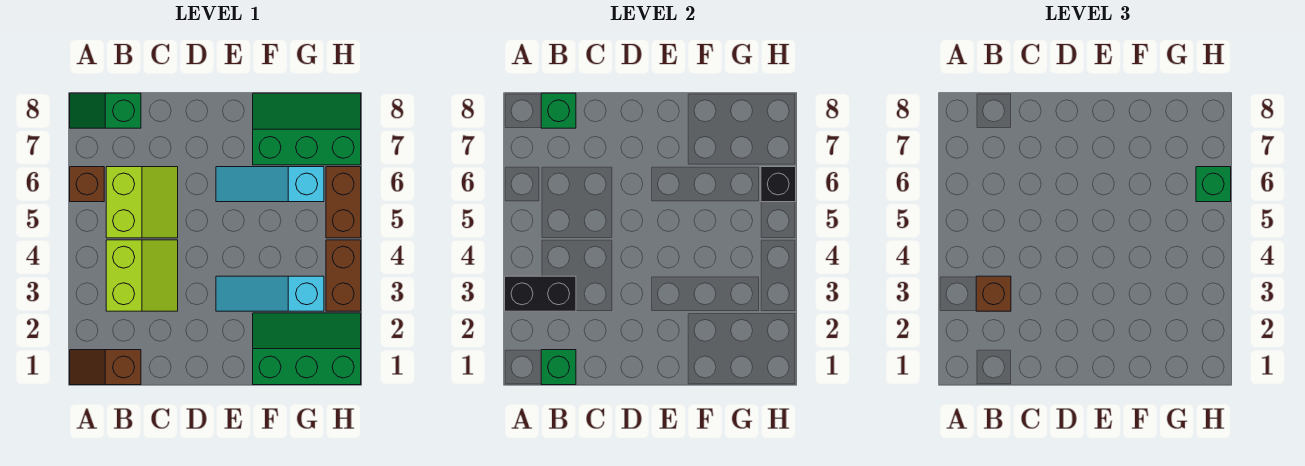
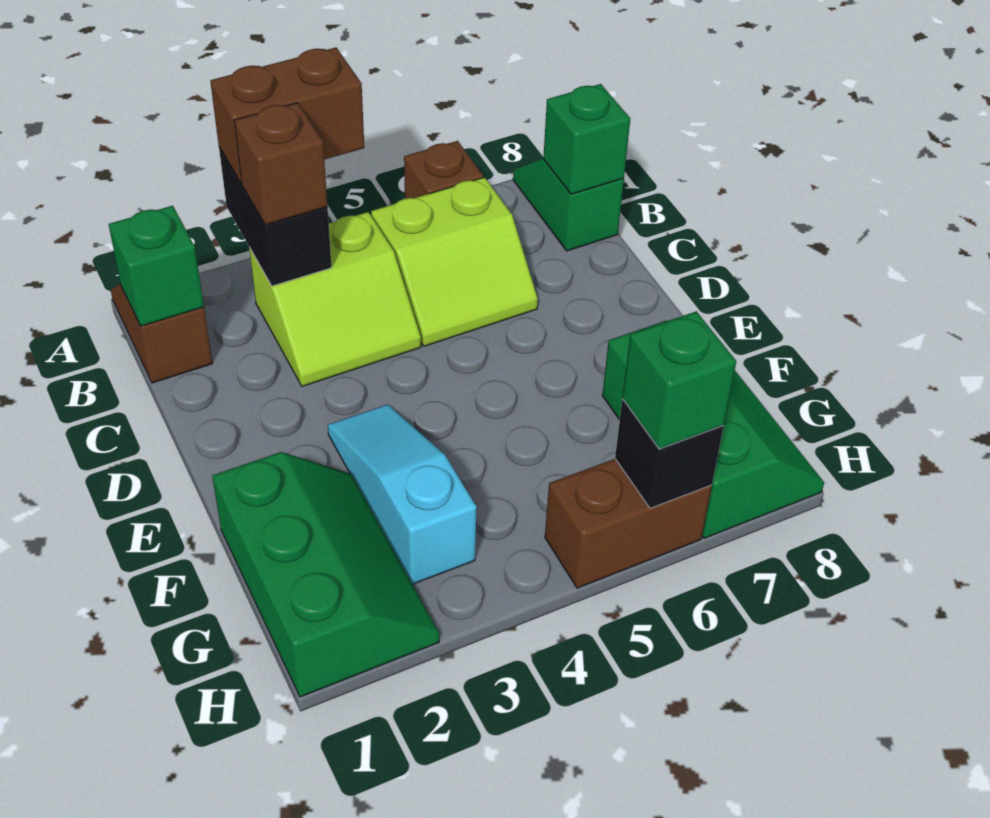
cyan slope E6:G6 level 1 top G -> none
brown brick H3:H4 level 1 -> brown brick A3:A4 level 3

